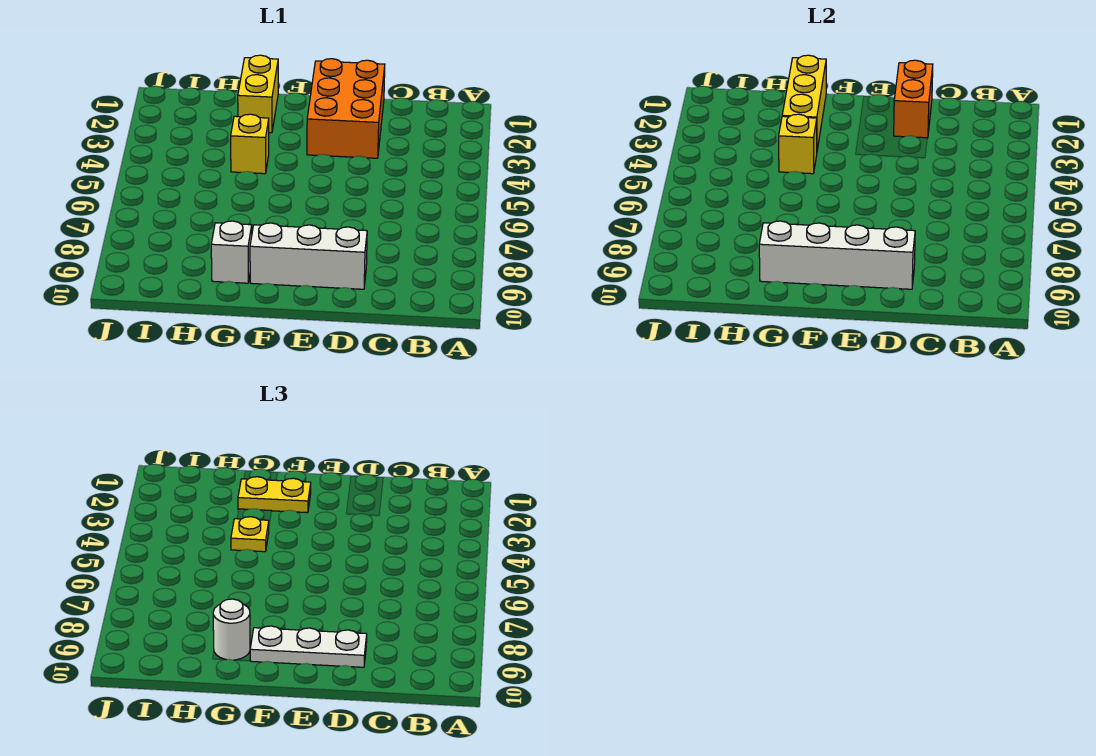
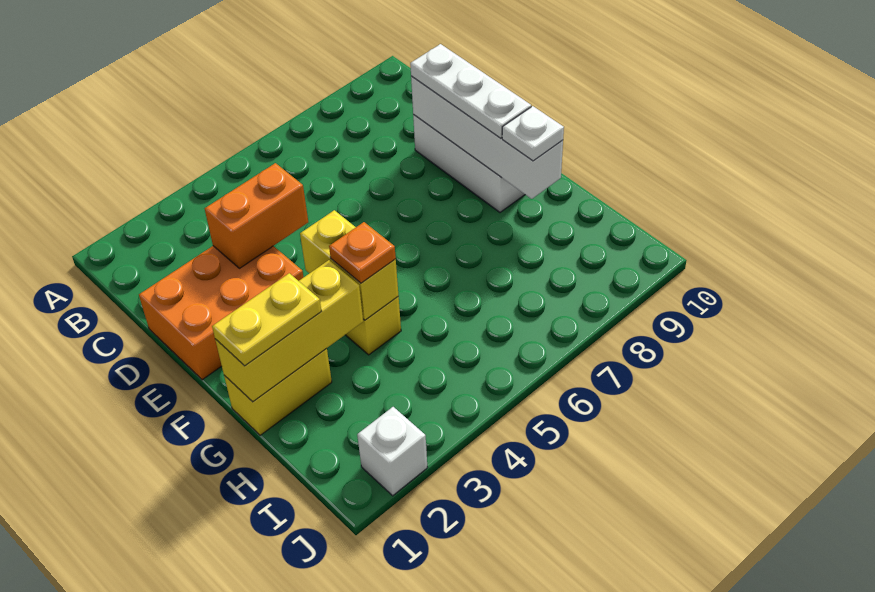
orange brick D1:D2 level 2 -> orange brick D3:D4 level 2
yellow plate F2:G2 level 3 -> yellow plate G1:G2 level 3
yellow brick G4 level 2 -> yellow brick F4:G4 level 2
yellow plate G4 level 3 -> orange plate G4 level 3
white brick G9 level 1 -> white brick J2 level 1
white round brick G9 level 3 -> white plate G9 level 3

